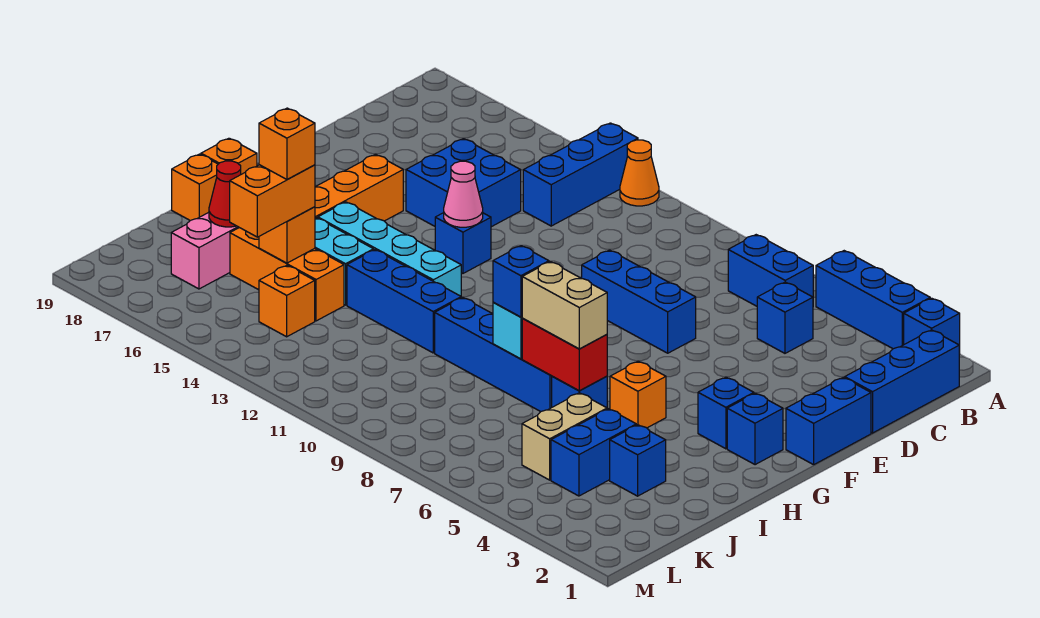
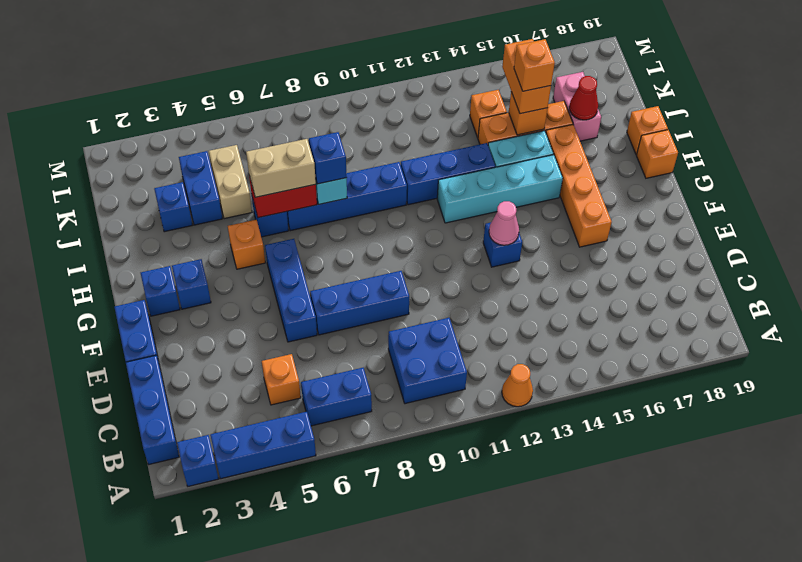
blue brick A13:C13 level 1 -> blue brick E6:G6 level 1
blue brick C5 level 1 -> orange brick C5 level 1
blue brick D14:E15 level 1 -> blue brick B9:C10 level 1

